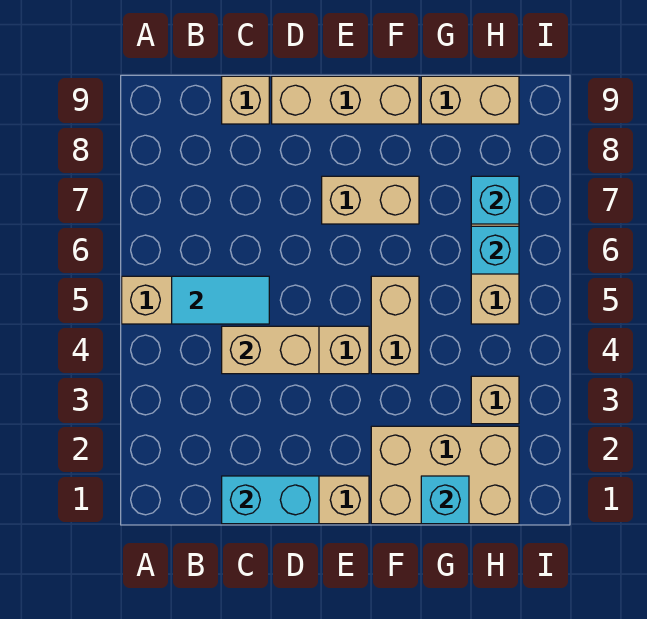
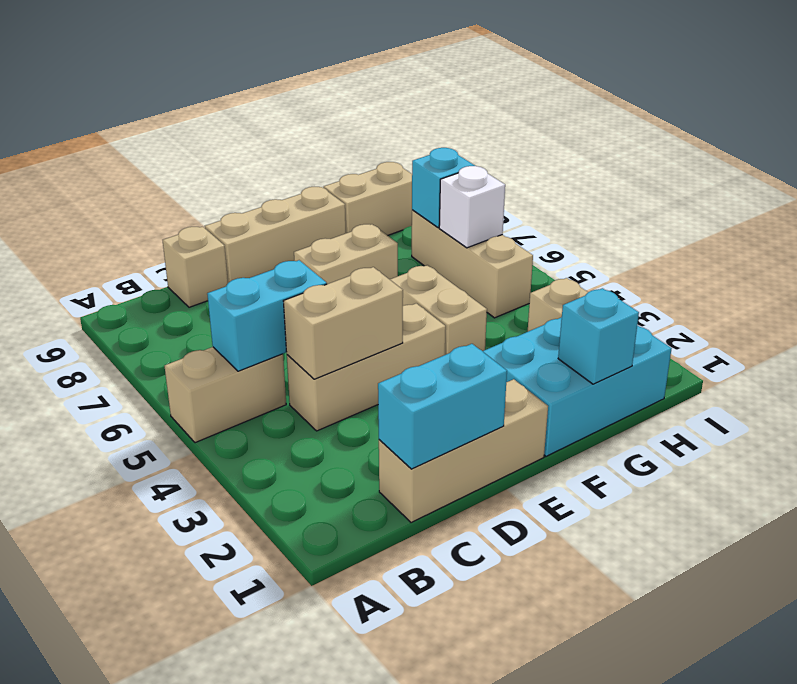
cyan tile B5:C5 level 2 -> cyan brick B5:C5 level 2
tan brick F1:H2 level 1 -> cyan brick F1:H2 level 1
cyan brick H6 level 2 -> white brick H6 level 2

